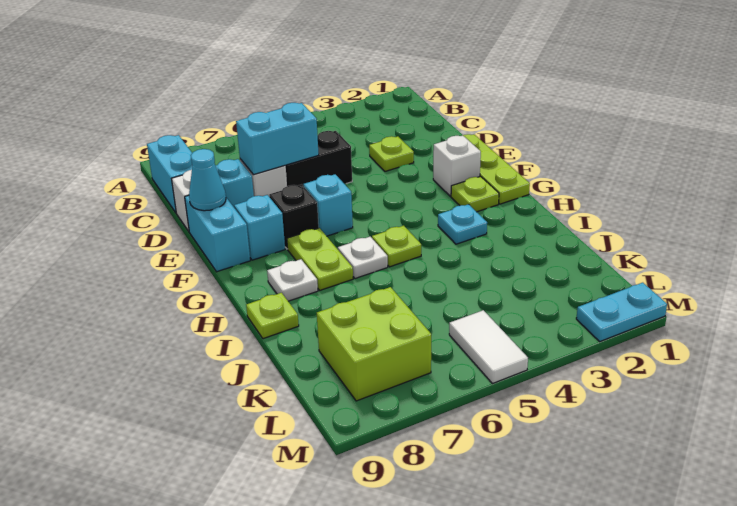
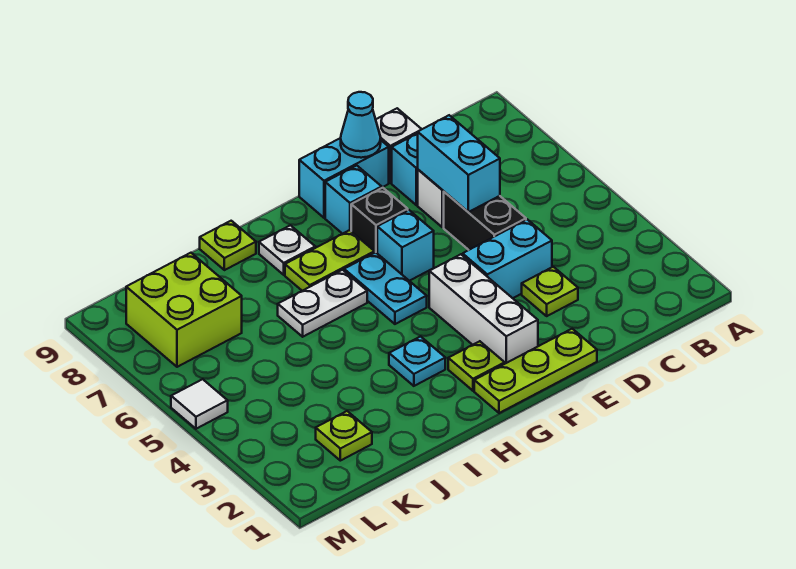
cyan brick B9:C9 level 1 -> cyan brick D4:E4 level 1
white brick F2 level 1 -> white brick F2:F4 level 1
lime plate H5 level 1 -> lime plate K2 level 1
white plate H6 level 1 -> white plate H6:I6 level 1
white tile L5:M5 level 1 -> white tile M5 level 1
cyan plate M1:M2 level 1 -> cyan plate G5:G6 level 1

